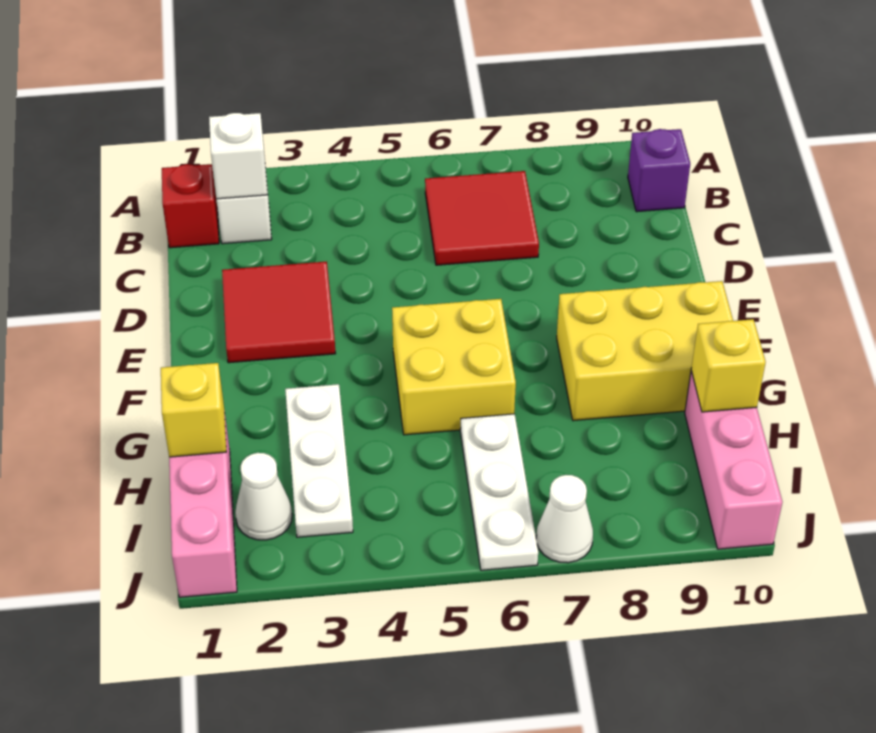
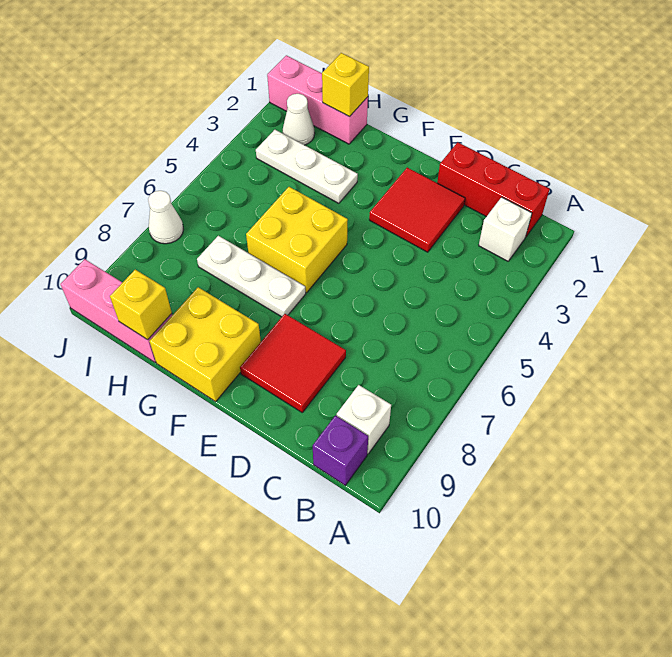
red brick B1 level 1 -> red brick B1:D1 level 1
white brick B2 level 2 -> white brick B9 level 1
red tile B6:C7 level 1 -> red tile D8:E9 level 1
yellow brick F8:G10 level 1 -> yellow brick F9:G10 level 1
white plate H6:J6 level 1 -> white plate F7:H7 level 1

